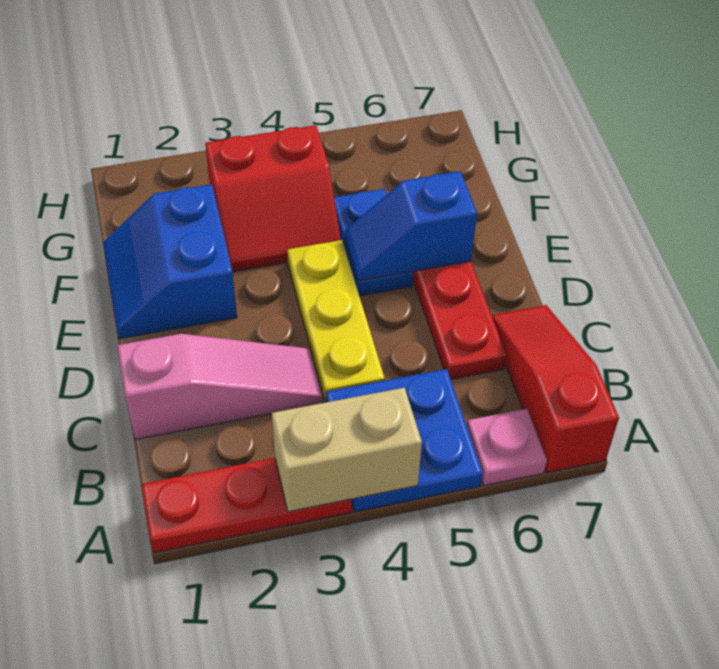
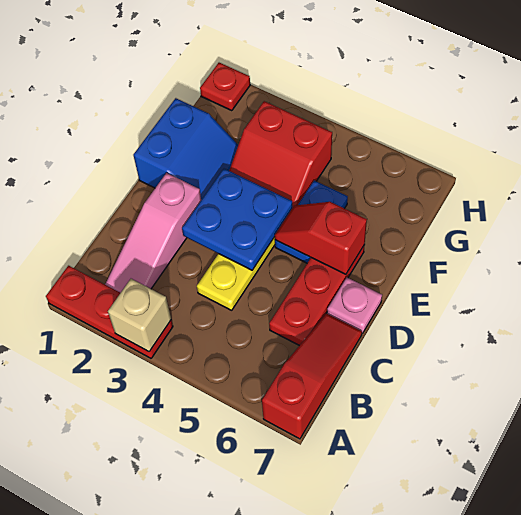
tan brick A3:A4 level 2 -> tan brick A3 level 2
blue plate A4:B5 level 1 -> blue plate D3:E4 level 2
pink plate A6 level 1 -> pink plate D7 level 1
pink slope C1:C3 level 1 top 1 -> pink slope B2:D2 level 1 top D
blue slope E1:F2 level 1 top 2 -> blue slope E1:F2 level 1 top 1
blue slope E5:E6 level 2 top 6 -> red slope E5:E6 level 2 top 6
none -> red plate H1 level 1

